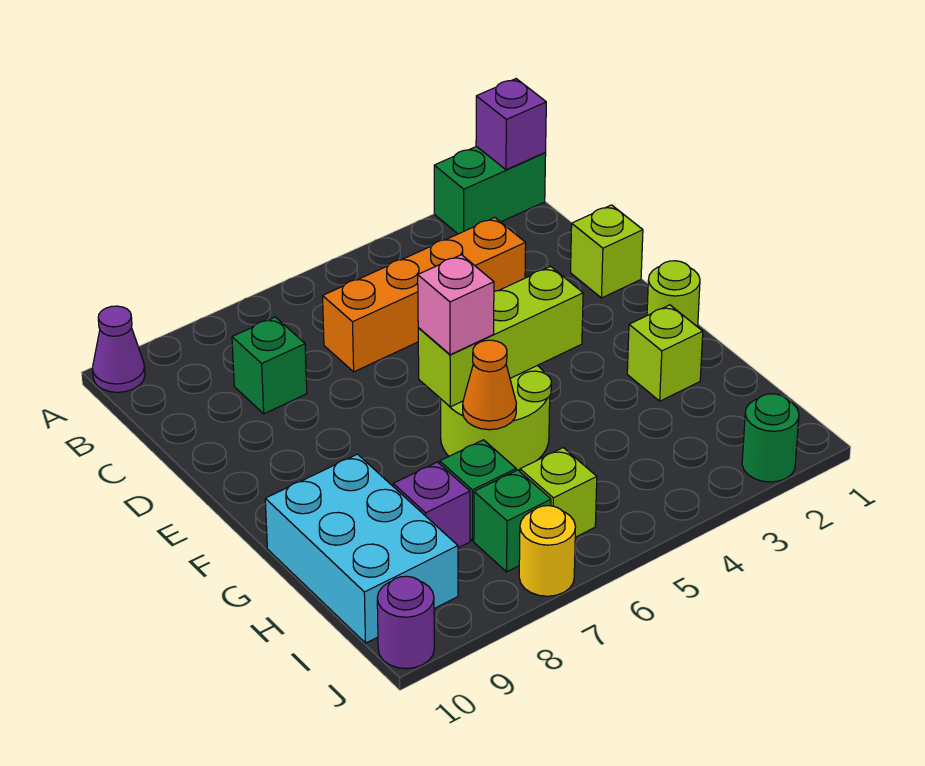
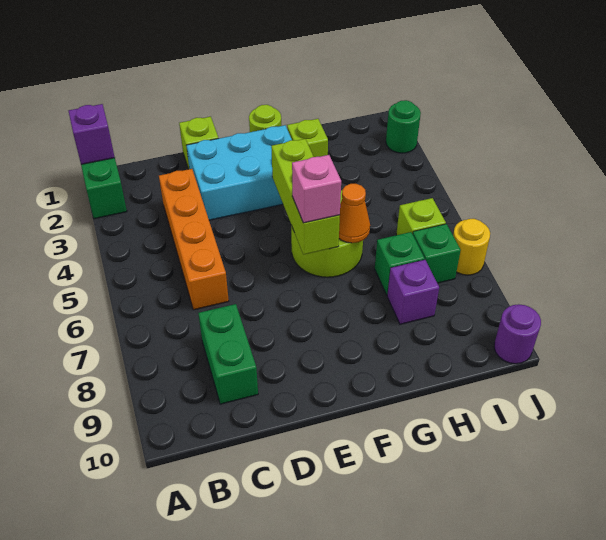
purple cone A10 level 1 -> none
green brick C8 level 1 -> green brick C8:C9 level 1
cyan brick G9:I10 level 1 -> cyan brick D2:F3 level 1

